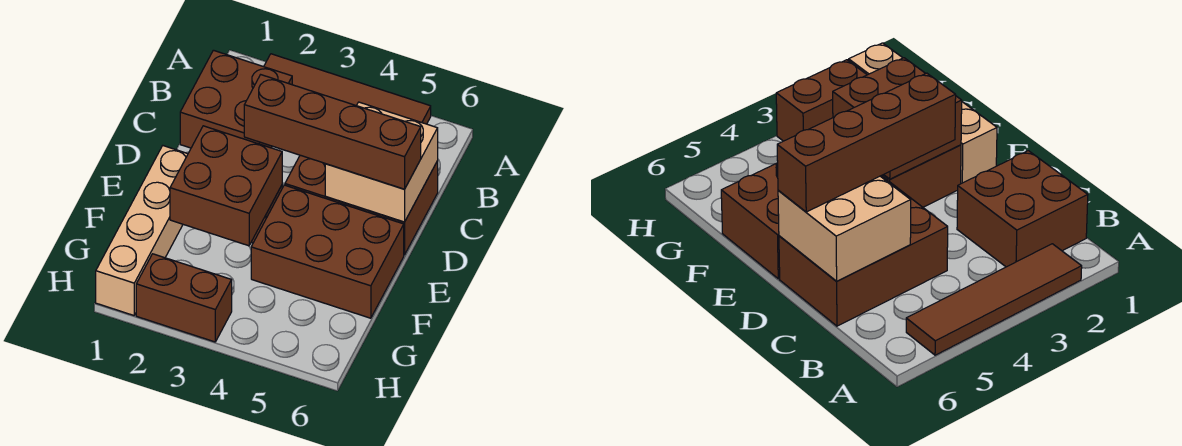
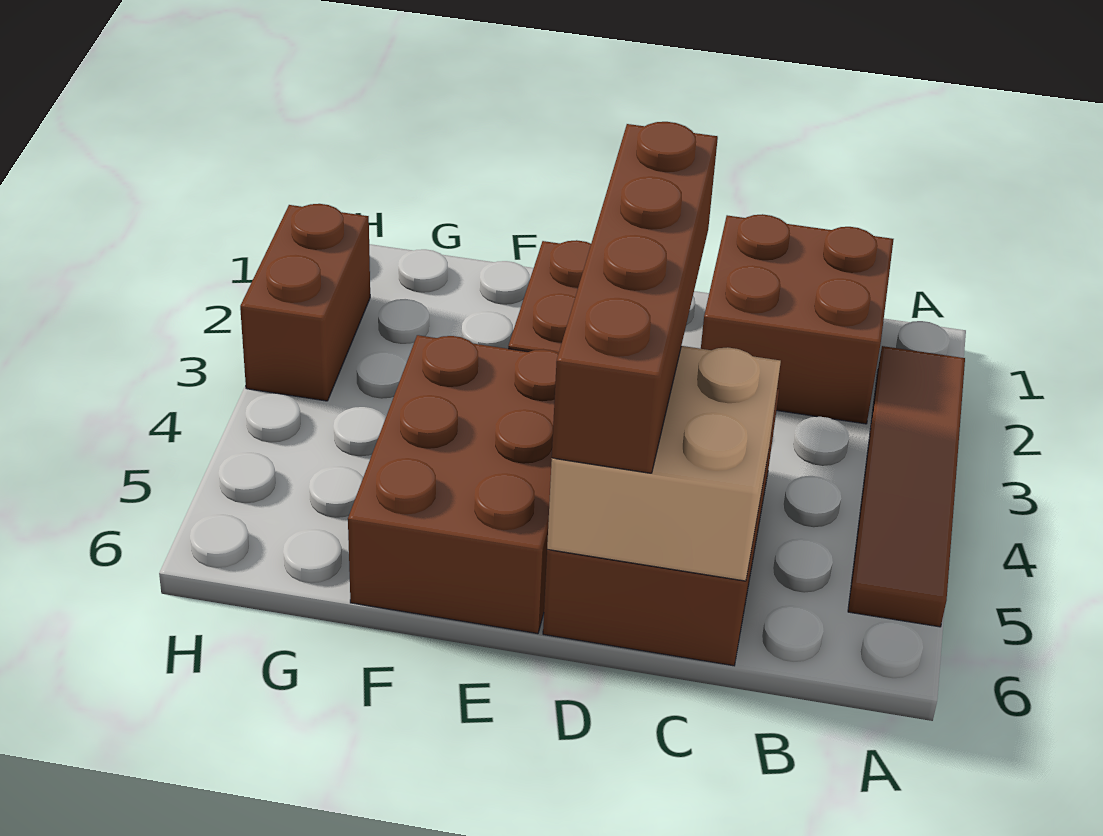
tan brick E1:H1 level 1 -> none
brown brick E2:F3 level 2 -> none

